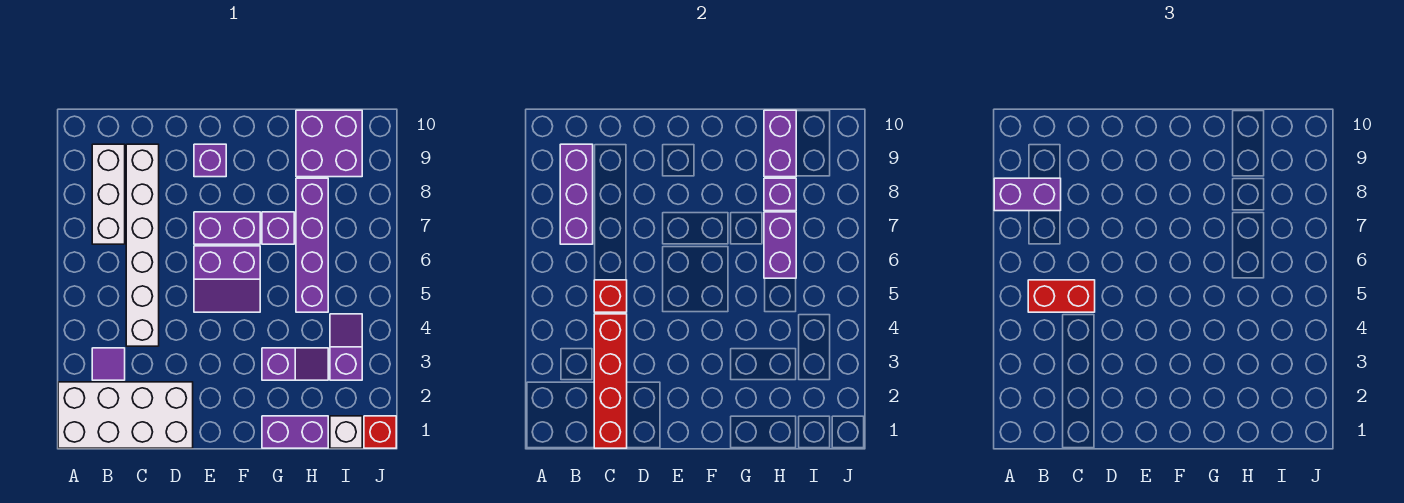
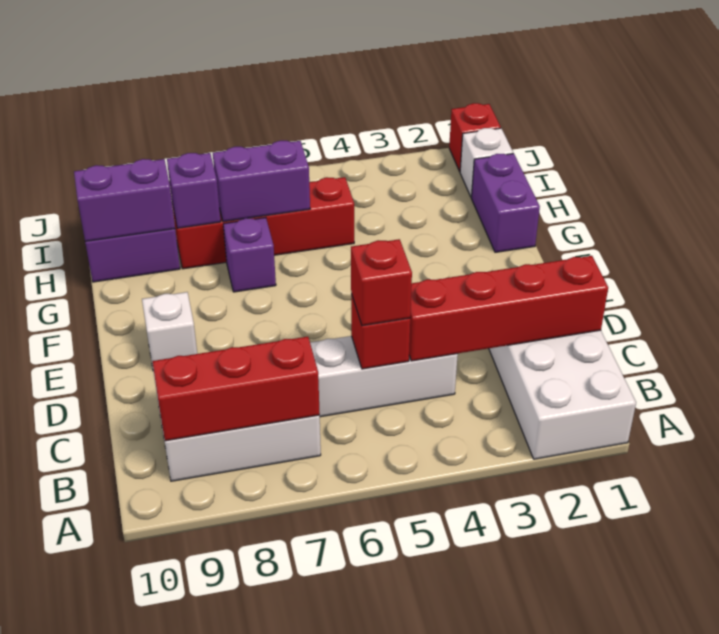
purple brick A8:B8 level 3 -> none
purple tile B3 level 1 -> none
red brick B5:C5 level 3 -> red brick C5 level 3
purple brick B7:B9 level 2 -> red brick B7:B9 level 2
purple slope E5:F6 level 1 top 6 -> none
purple brick E7:F7 level 1 -> none
purple brick E9 level 1 -> white brick E9 level 1
purple slope G3:H3 level 1 top G -> none
purple brick H5:H8 level 1 -> red brick H5:H8 level 1
purple slope I3:I4 level 1 top 3 -> none

